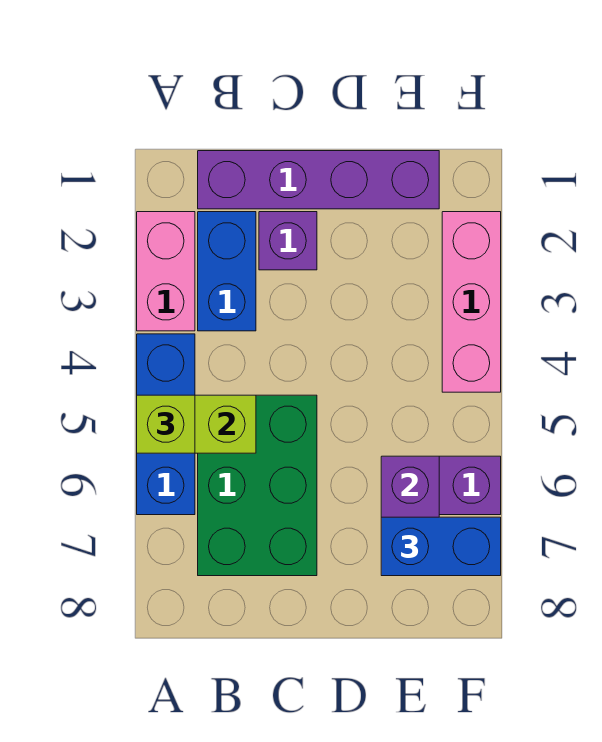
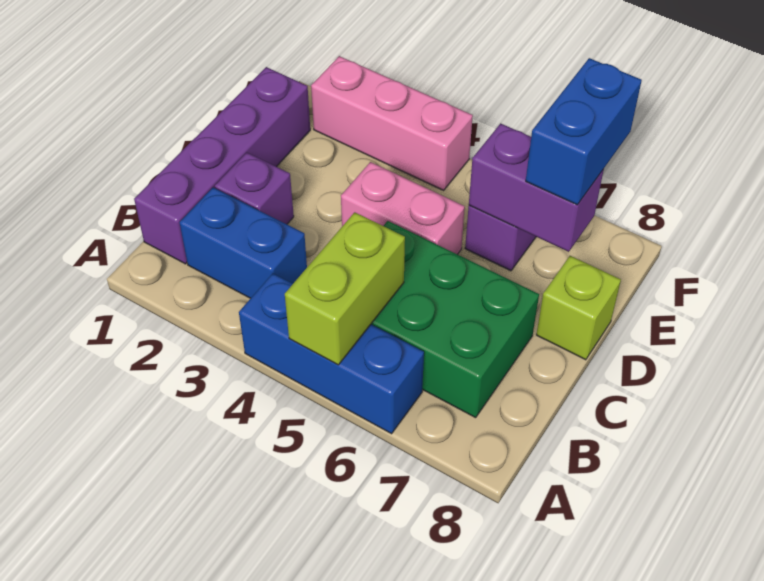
pink brick A2:A3 level 1 -> pink brick D4:D5 level 1
lime brick A5 level 3 -> lime brick D8 level 1

